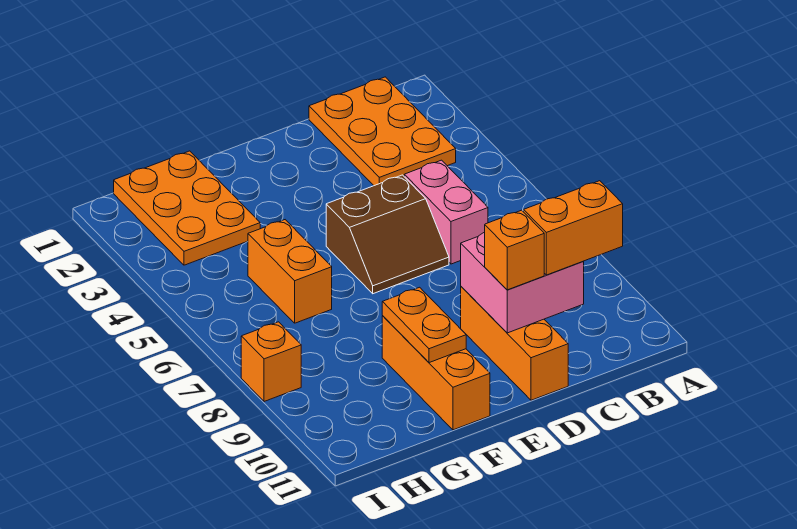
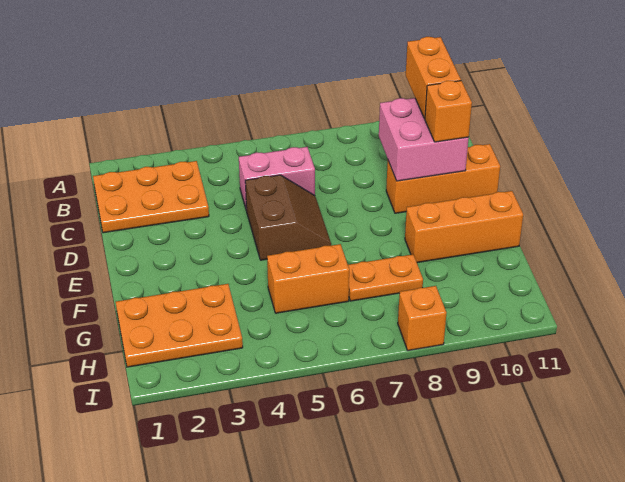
orange plate F9:F10 level 2 -> orange plate G7:G8 level 1

